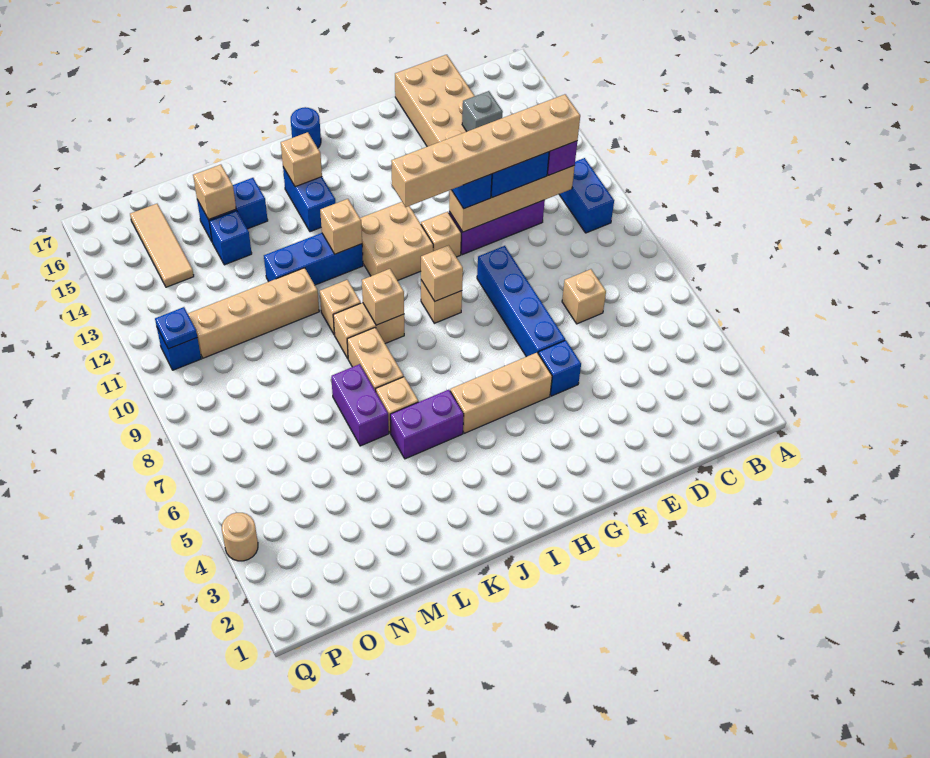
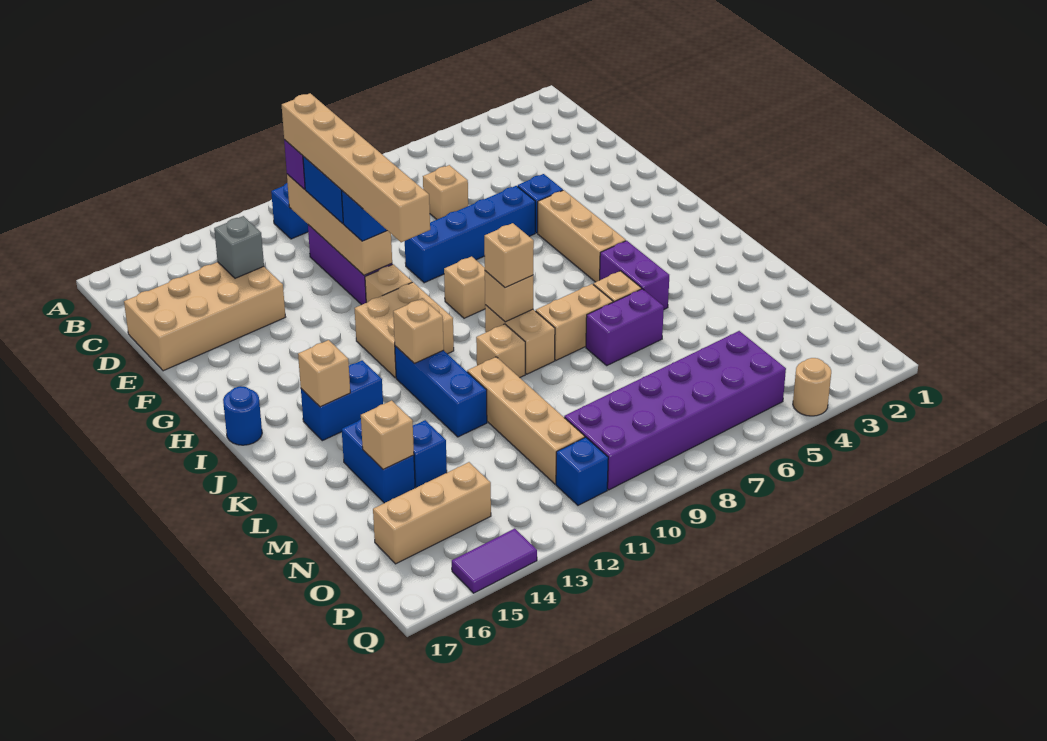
tan brick H9 level 2 -> tan brick J9 level 3
none -> purple brick O5:P10 level 1
tan tile O14:O16 level 1 -> tan brick O14:O16 level 1
blue plate P11 level 2 -> none
none -> purple tile Q14:Q15 level 1

